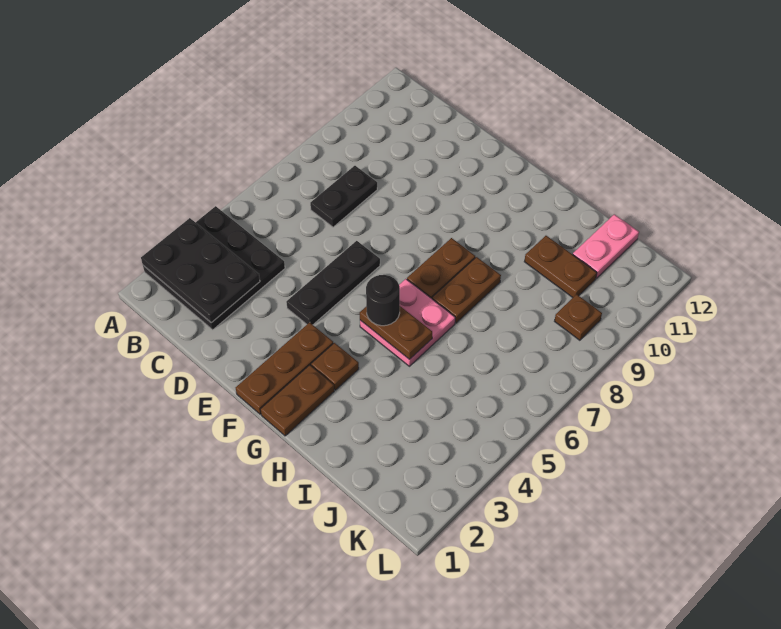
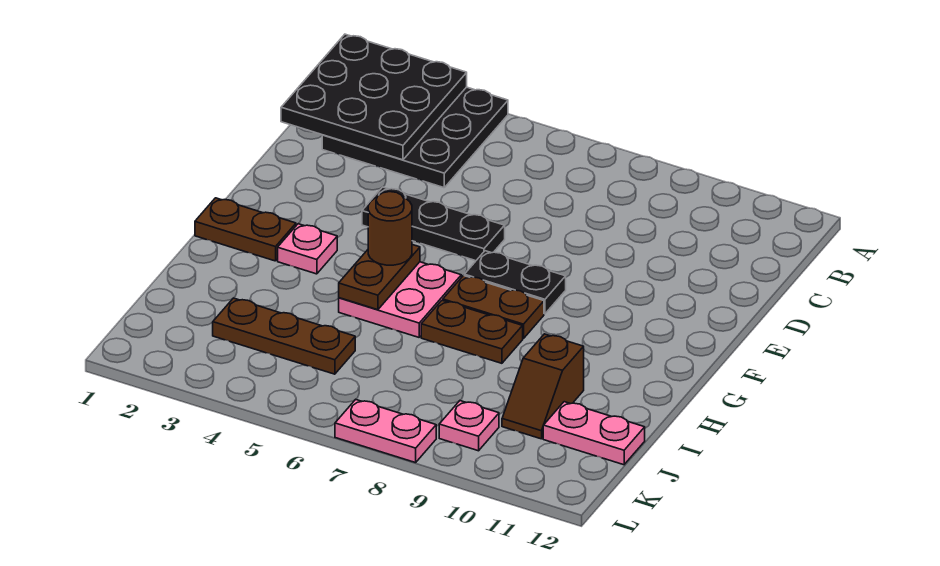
black plate A2:C3 level 2 -> black plate A1:C3 level 2
black plate C7:C8 level 1 -> black plate F7:F8 level 1
brown plate F1:F3 level 1 -> brown plate J3:J5 level 1
brown plate G3 level 1 -> pink plate G3 level 1
black round brick G5 level 3 -> brown round brick G5 level 3
brown plate I10:J10 level 1 -> brown slope I10:J10 level 1 top I
brown plate K9 level 1 -> pink plate K9 level 1
none -> pink plate L7:L8 level 1

